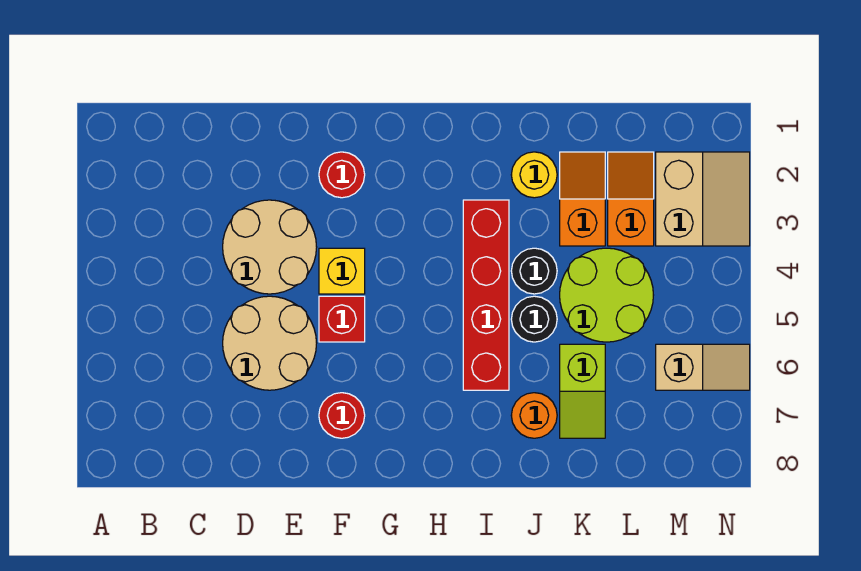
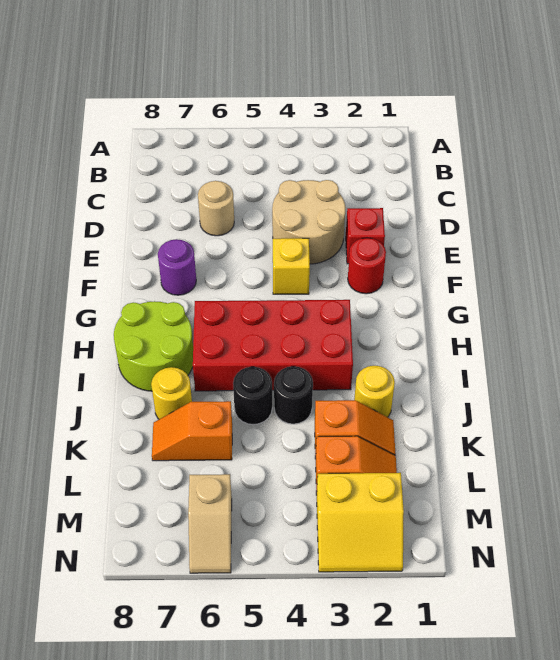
tan round brick D5:E6 level 1 -> tan round brick D6 level 1
red brick F5 level 1 -> red brick E2 level 1
red round brick F7 level 1 -> purple round brick F7 level 1
red brick I3:I6 level 1 -> red brick H3:I6 level 1
orange round brick J7 level 1 -> yellow round brick J7 level 1
lime round brick K4:L5 level 1 -> lime round brick H7:I8 level 1
lime slope K6:K7 level 1 top 6 -> orange slope K6:K7 level 1 top 6
tan slope M2:N3 level 1 top M -> yellow slope M2:N3 level 1 top M

